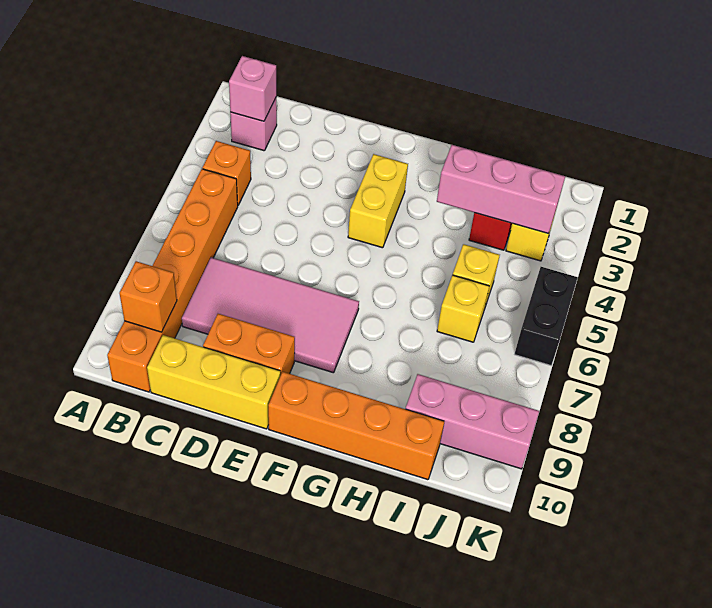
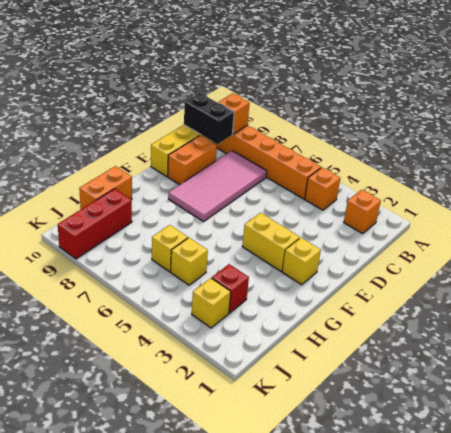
pink brick B2 level 1 -> orange brick B2 level 1
pink brick B2 level 2 -> none
none -> yellow brick F2 level 1
orange brick F10:I10 level 1 -> orange brick H10:I10 level 1
pink brick H3:J3 level 2 -> none
pink brick I9:K9 level 1 -> red brick I9:K9 level 1
black brick K5:K6 level 1 -> black brick C9:C10 level 2

